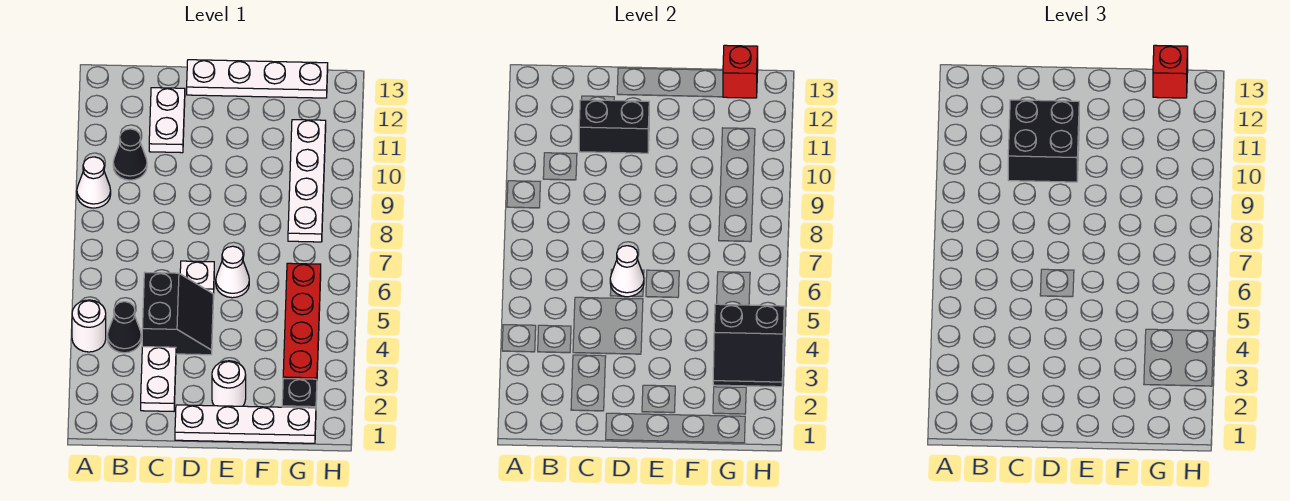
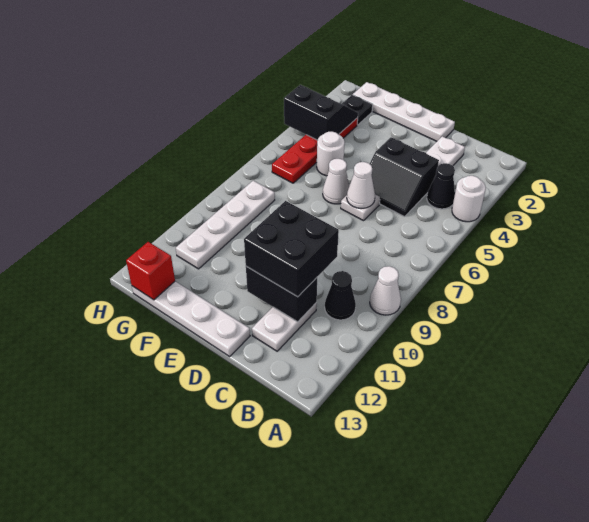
black slope C4:D5 level 1 top C -> black slope C4:D5 level 1 top 4
white round brick E2 level 1 -> white round brick F5 level 1
red brick G13 level 3 -> none

